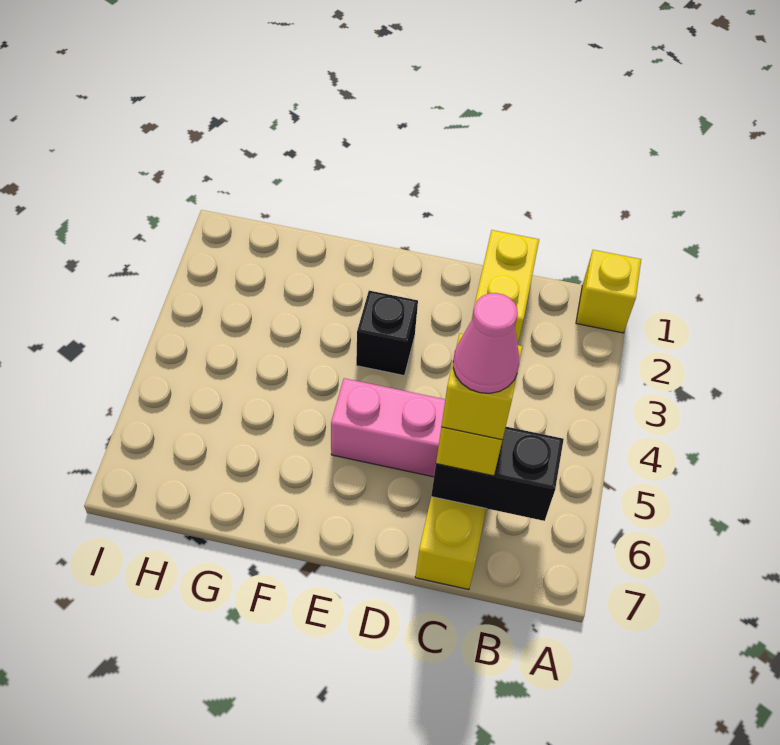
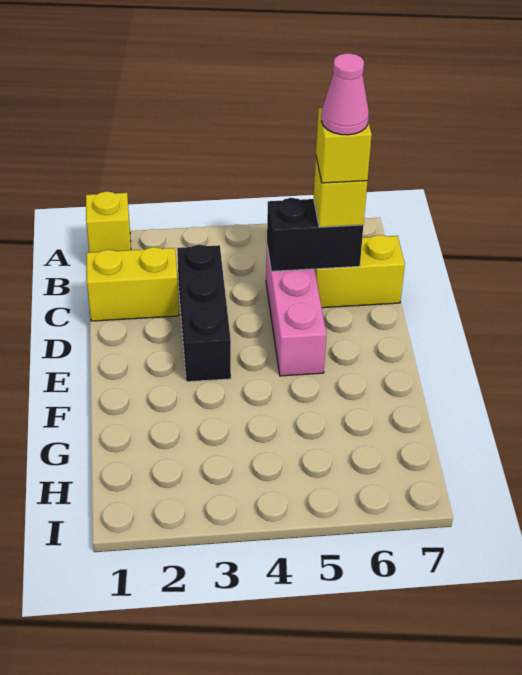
black brick B6:C6 level 2 -> black brick C5:C6 level 2
black brick E3 level 1 -> black brick C3:E3 level 1

